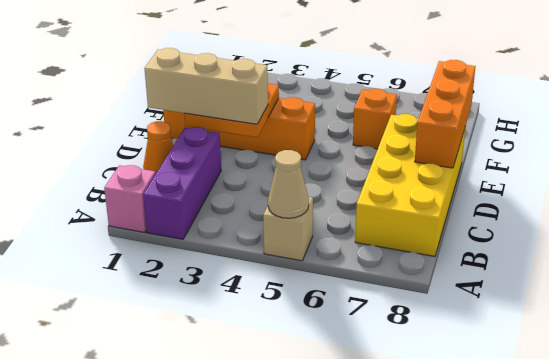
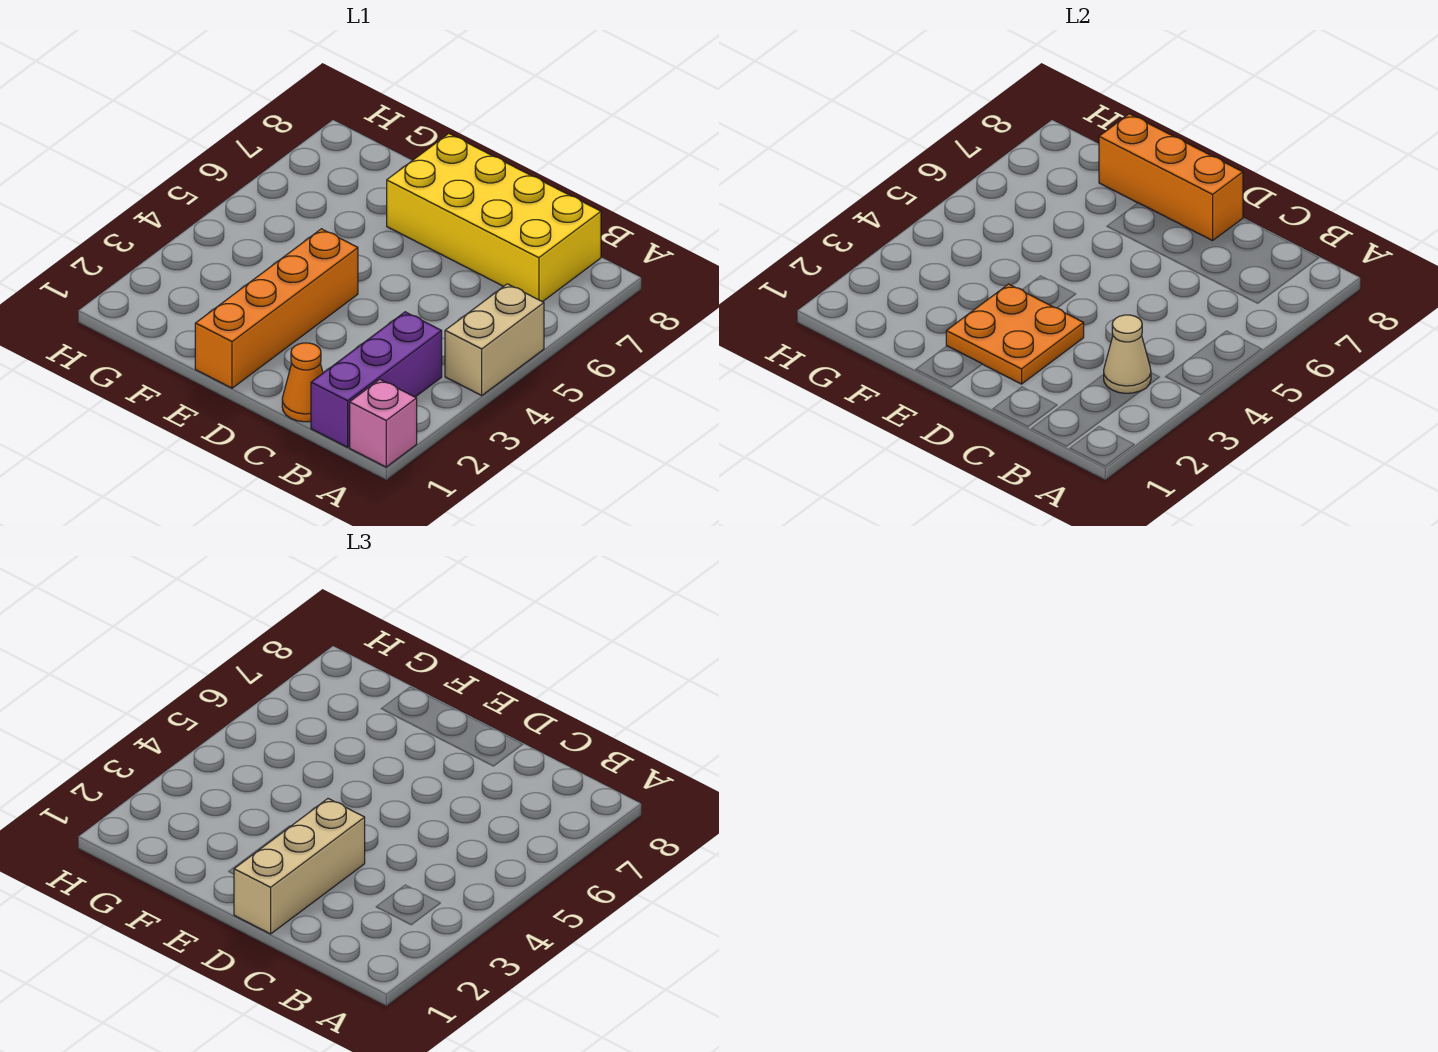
purple brick A2:C2 level 1 -> purple brick B1:B3 level 1
tan brick A5 level 1 -> tan brick A4:A5 level 1
tan cone A5 level 2 -> tan cone B3 level 2
orange brick F6 level 1 -> none

